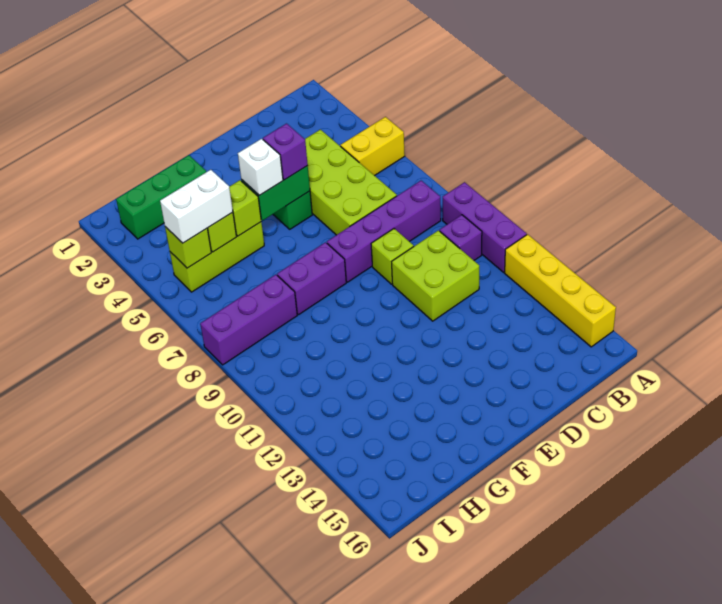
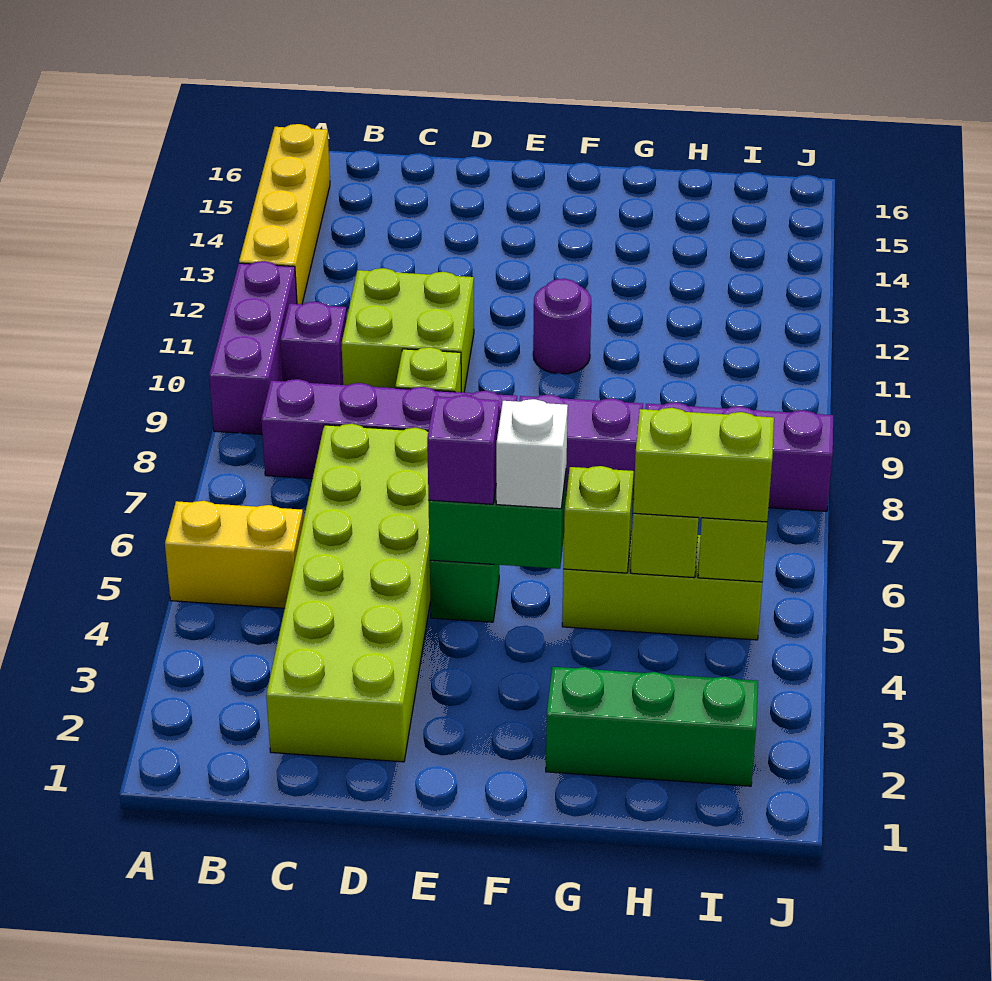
lime brick C4:D7 level 1 -> lime brick C2:D7 level 1
none -> purple round brick F11 level 1
white brick H5:I5 level 3 -> lime brick H5:I5 level 3

